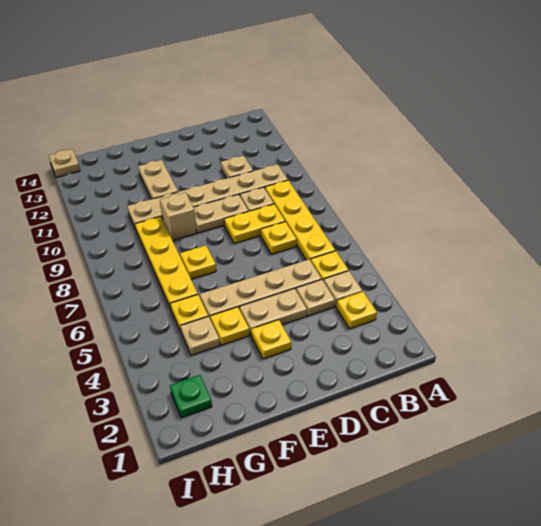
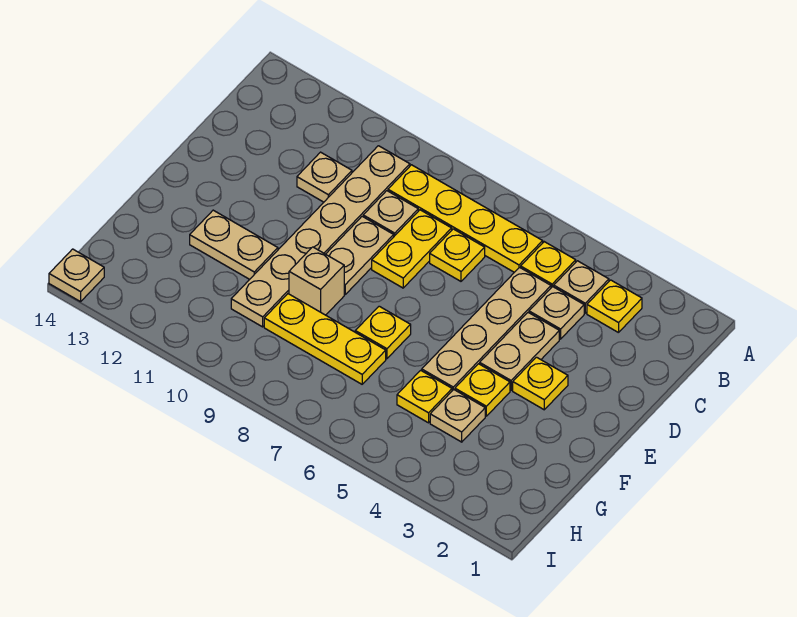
yellow plate G6:G9 level 1 -> yellow plate G7:G9 level 1
green plate H2 level 1 -> none

